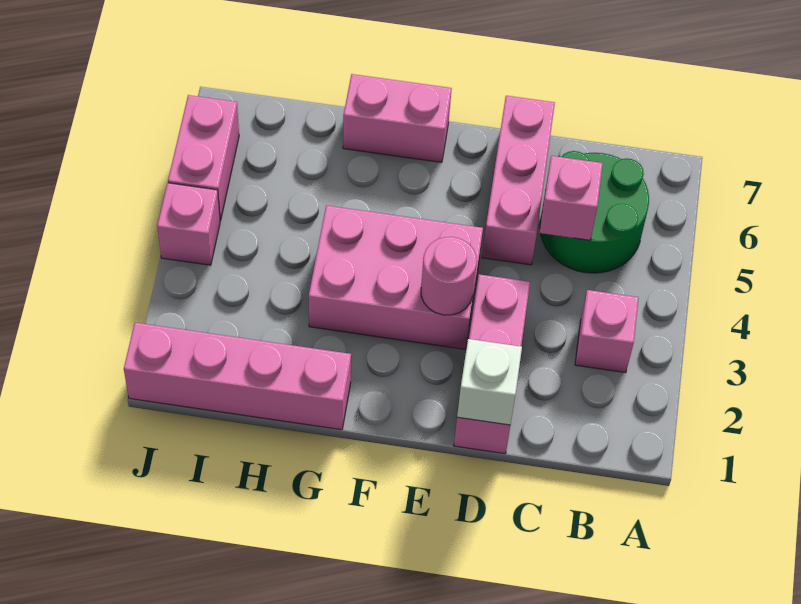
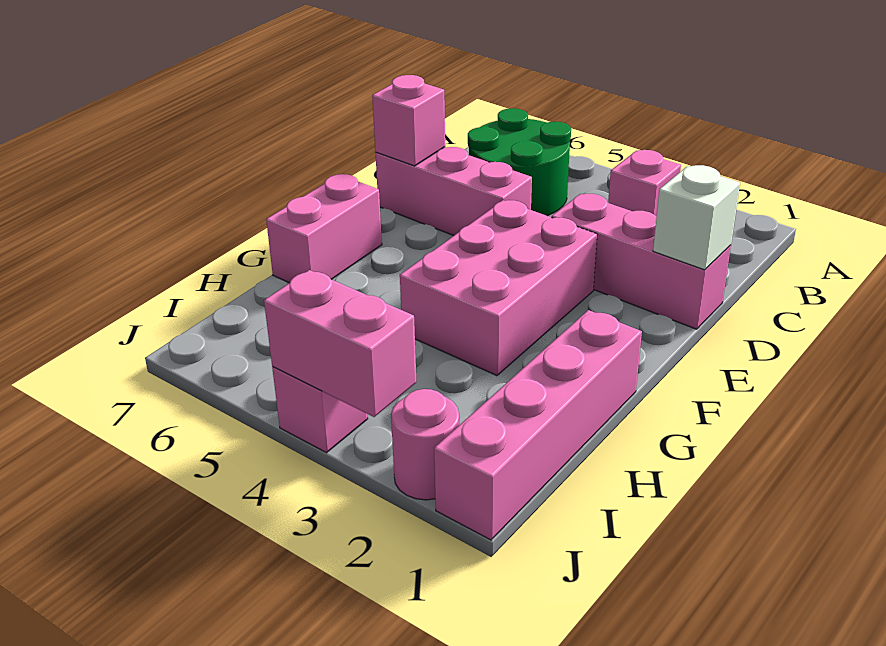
pink brick C5 level 2 -> pink brick D7 level 2
pink round brick E3 level 2 -> pink round brick J2 level 1
pink brick J5:J6 level 1 -> pink brick J3:J4 level 2

